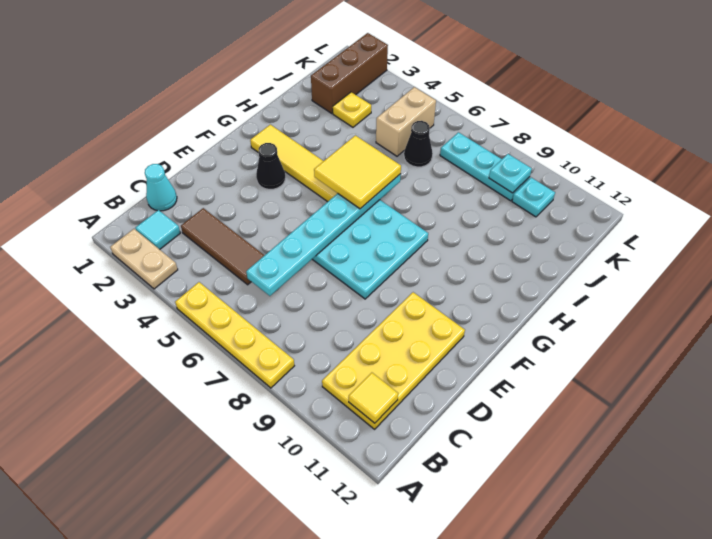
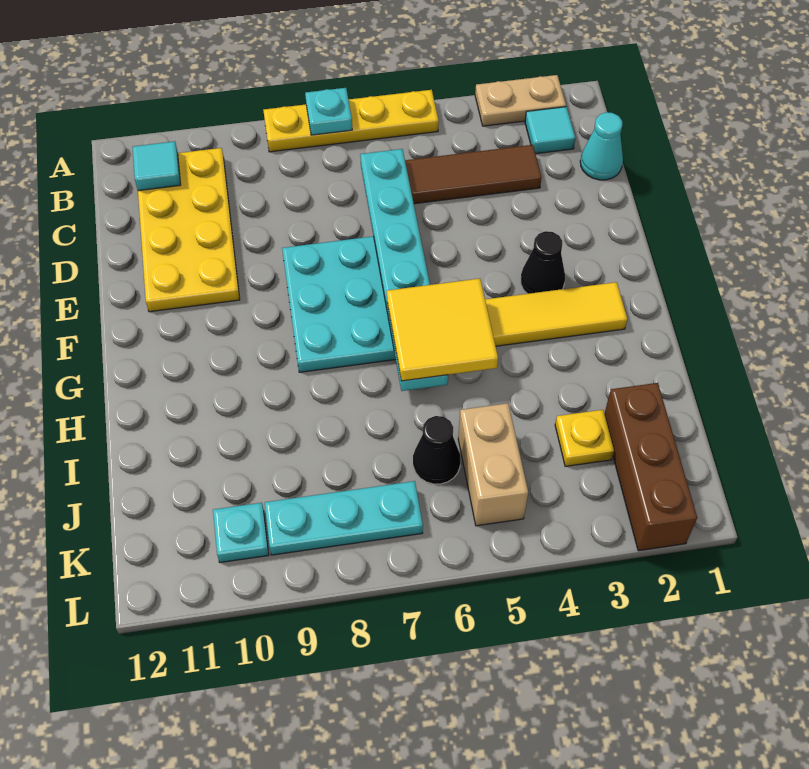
yellow tile B11 level 2 -> cyan tile B11 level 2
cyan plate K9 level 2 -> cyan plate A7 level 2

